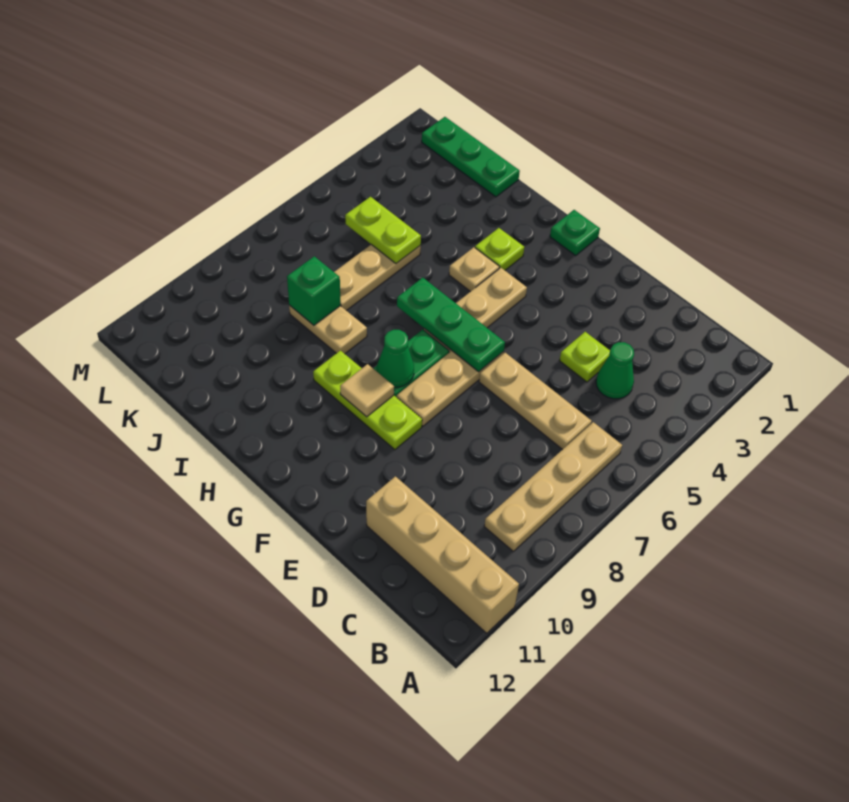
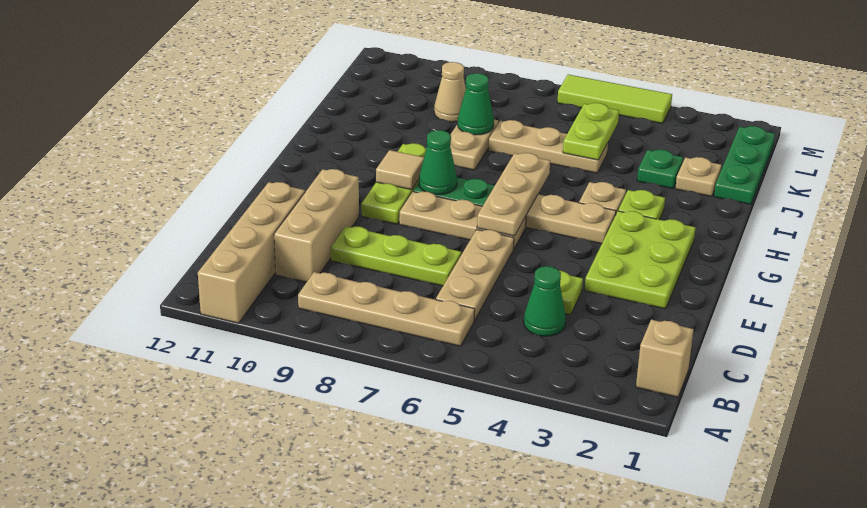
none -> tan brick B1 level 1
none -> tan brick C10:E10 level 1
none -> lime plate D7:D9 level 1
none -> lime plate E2:G3 level 1
green plate F6:H6 level 2 -> tan plate F6:H6 level 2
green plate G1 level 1 -> green plate J3 level 1
none -> tan plate J2 level 1
green brick J8 level 2 -> green cone J8 level 2
none -> tan cone K9 level 1
none -> lime tile M4:M6 level 1

